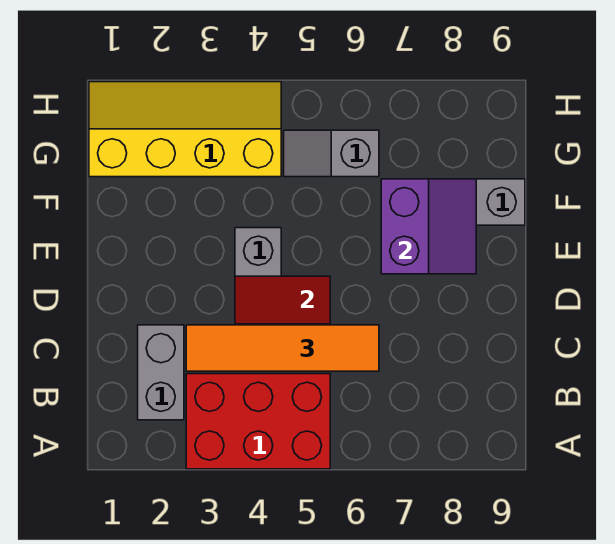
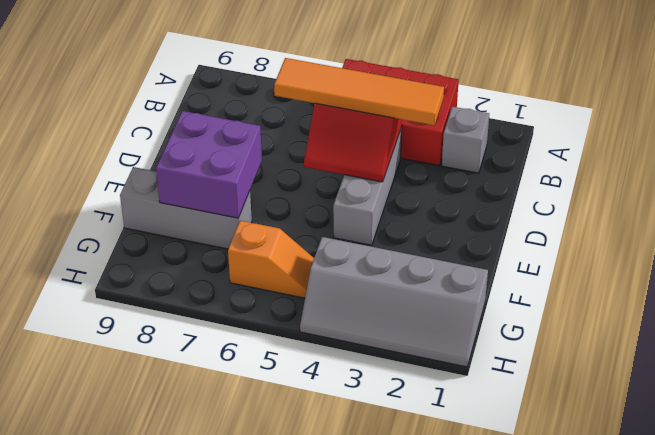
grey brick B2:C2 level 1 -> grey brick B2 level 1
purple slope E7:F8 level 2 top 7 -> purple brick E7:F8 level 2
yellow slope G1:H4 level 1 top G -> grey slope G1:H4 level 1 top G
grey slope G5:G6 level 1 top 6 -> orange slope G5:G6 level 1 top 6

